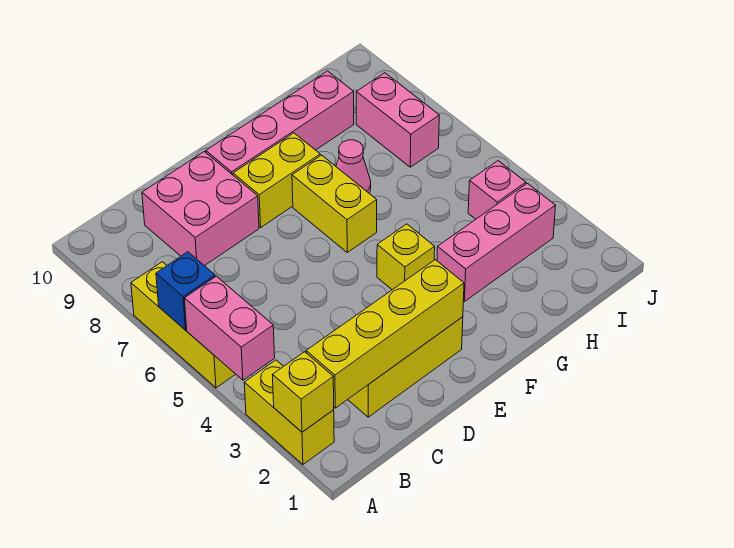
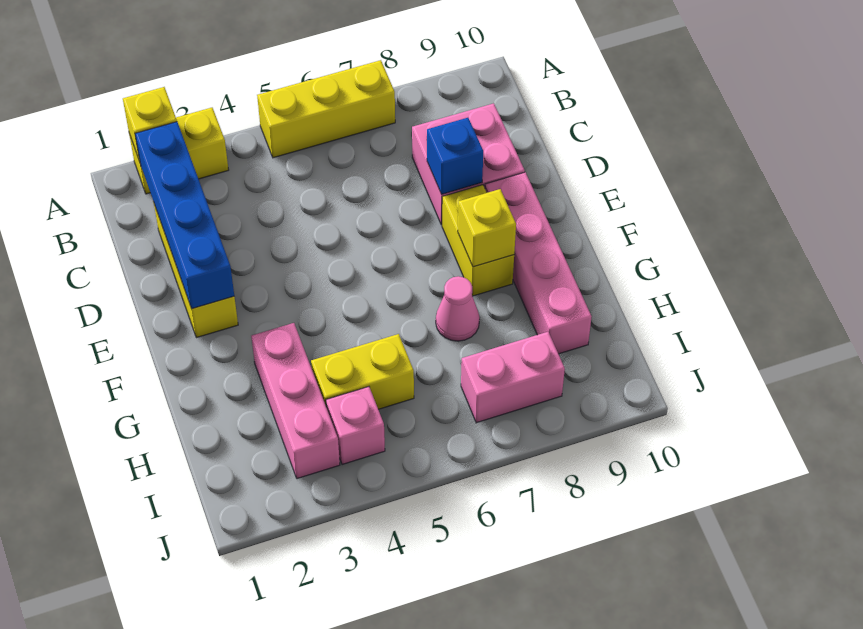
pink brick A4:A5 level 2 -> none
blue brick A6 level 2 -> blue brick D8 level 2
yellow brick B2:E2 level 2 -> blue brick B2:E2 level 2
yellow brick F4 level 1 -> yellow brick F8 level 2
yellow brick F6:F7 level 1 -> yellow brick H4:H5 level 1

